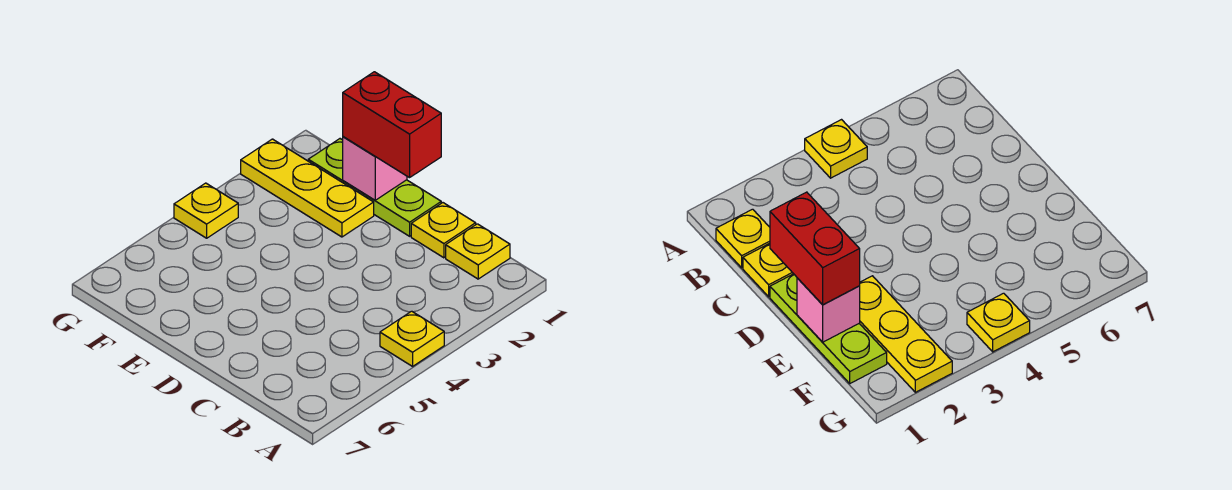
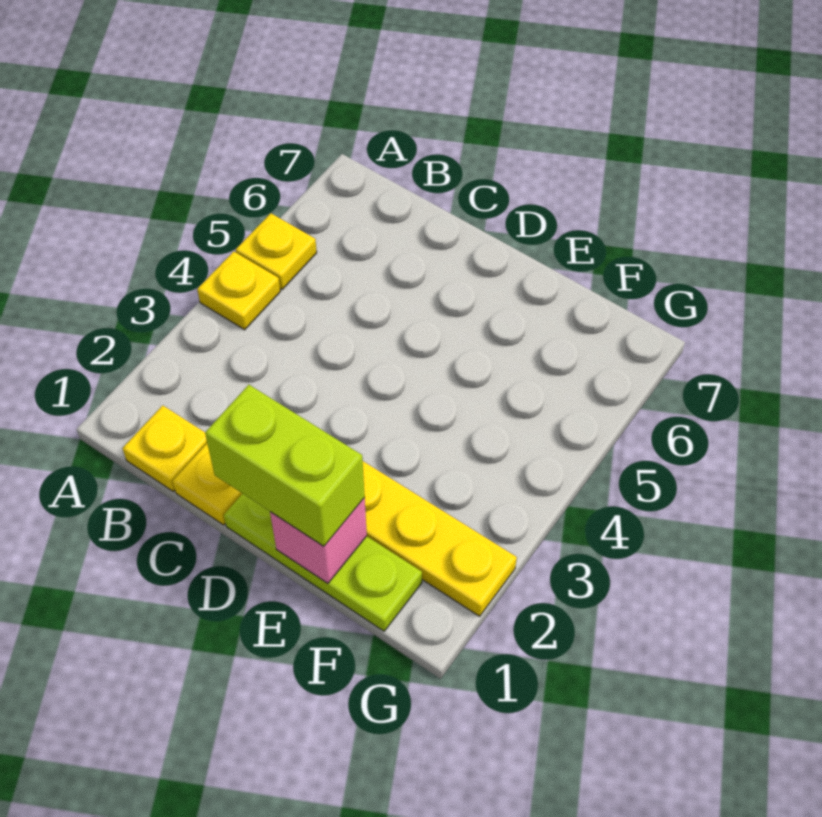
red brick D1:E1 level 3 -> lime brick D1:E1 level 3
yellow plate G4 level 1 -> yellow plate A5 level 1

